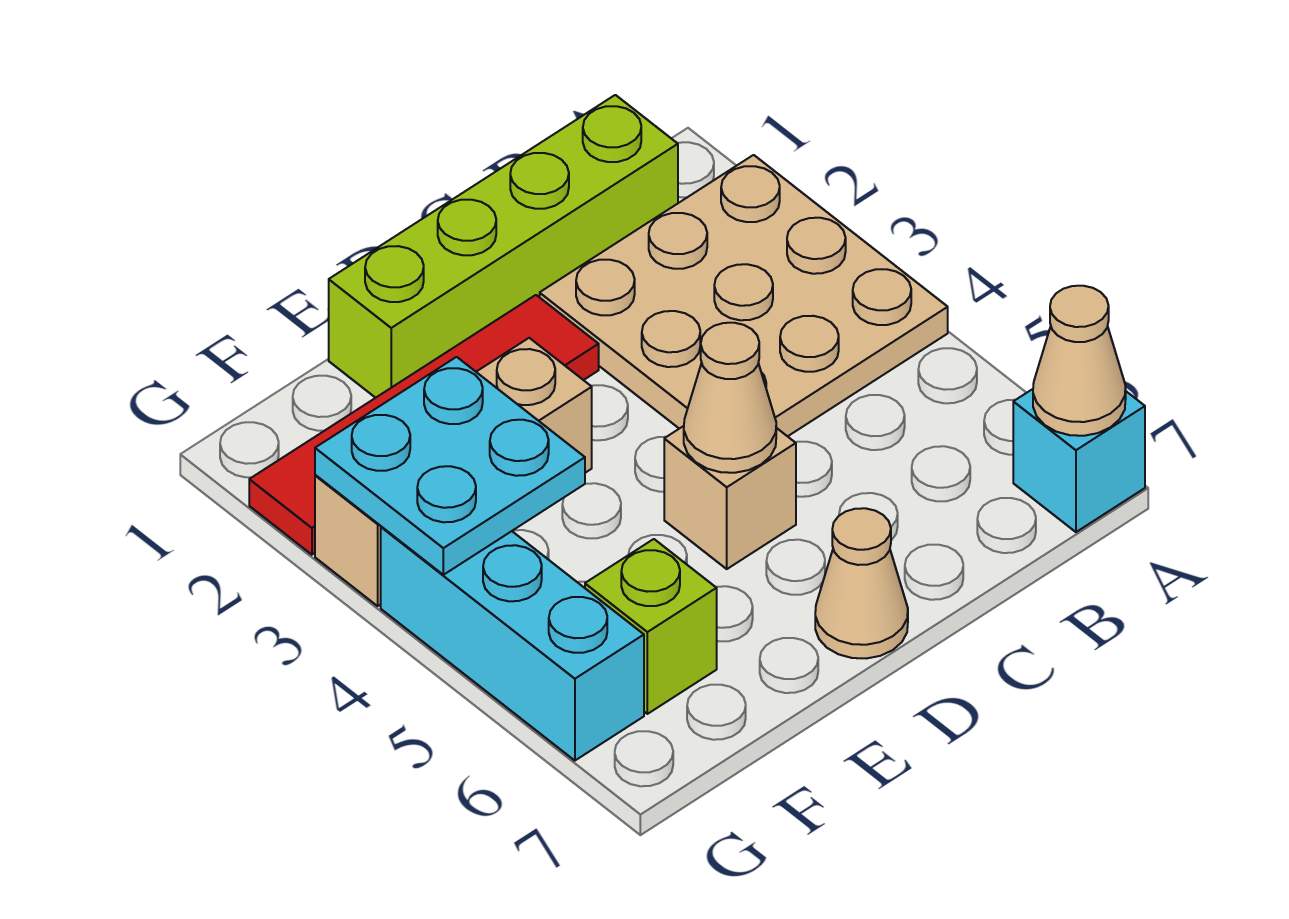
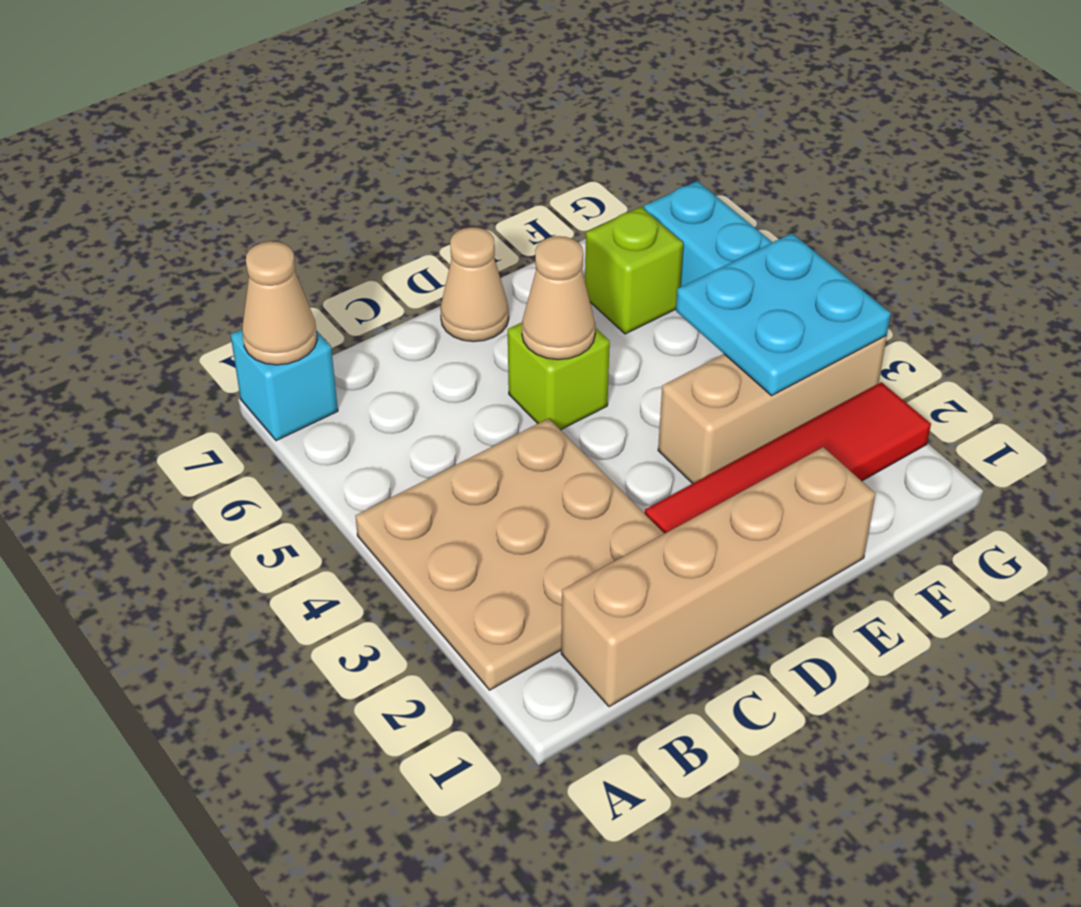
lime brick B1:E1 level 1 -> tan brick B1:E1 level 1
tan brick D5 level 1 -> lime brick D5 level 1

